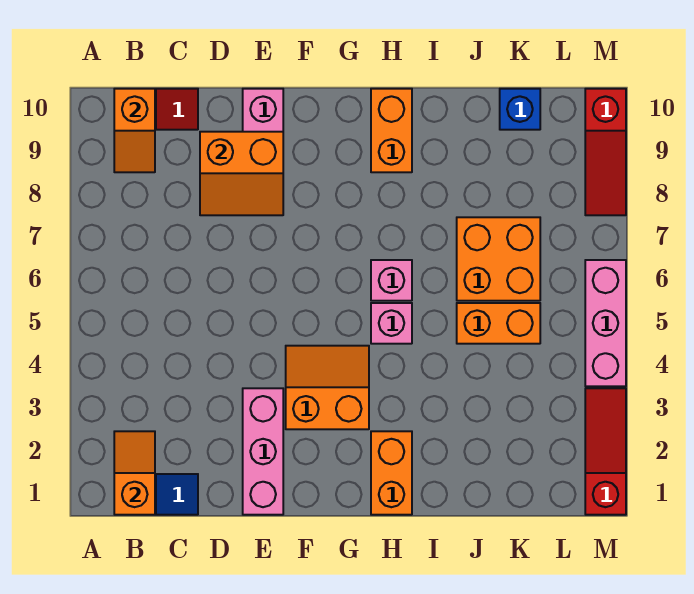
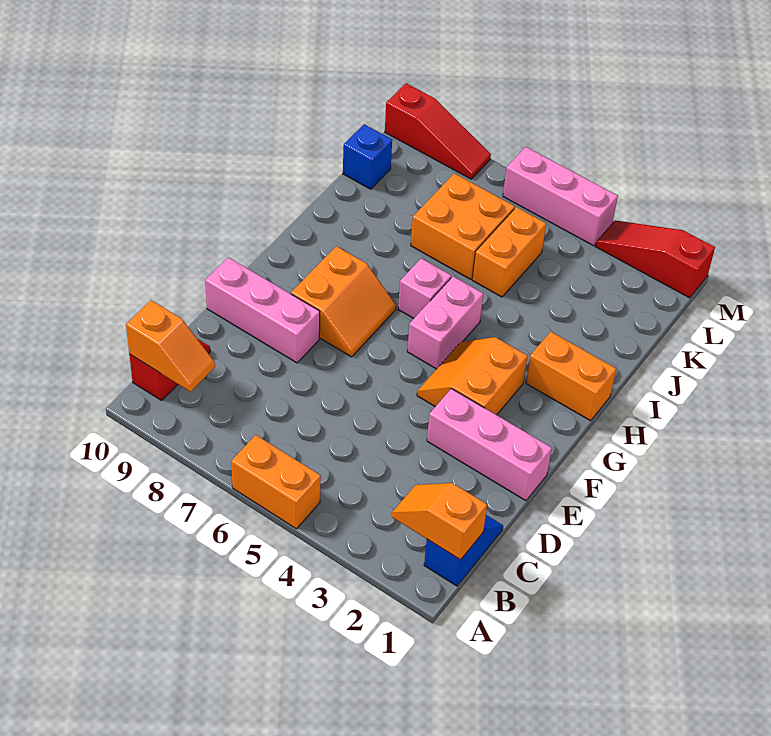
orange slope D8:E9 level 2 top 9 -> orange slope F7:G8 level 1 top 8
pink brick H5 level 1 -> pink brick G5:H5 level 1
orange brick H9:H10 level 1 -> orange brick A5:A6 level 1

